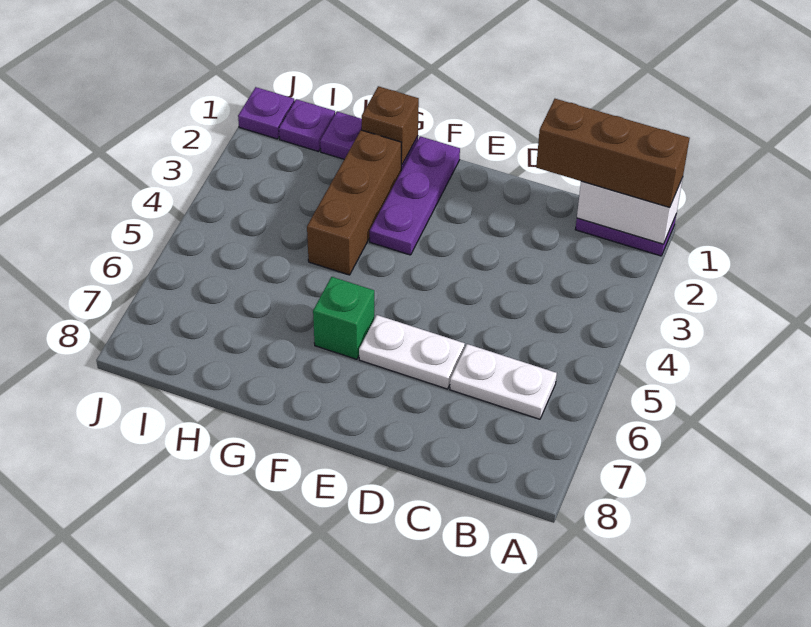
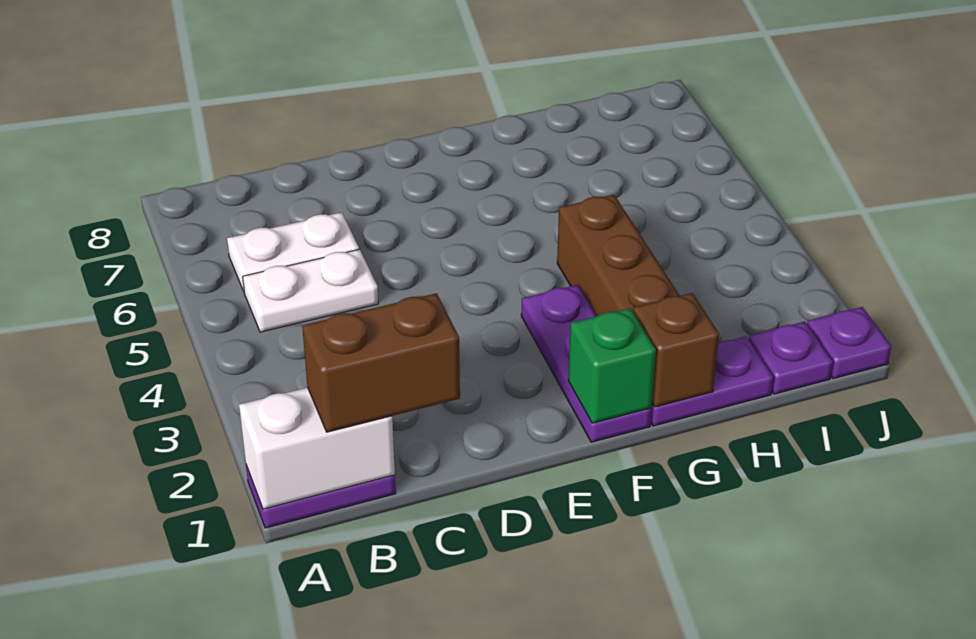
brown brick A1:C1 level 3 -> brown brick B1:C1 level 3
white plate D6:E6 level 1 -> white plate B5:C5 level 1
green brick F6 level 1 -> green brick F1 level 2

